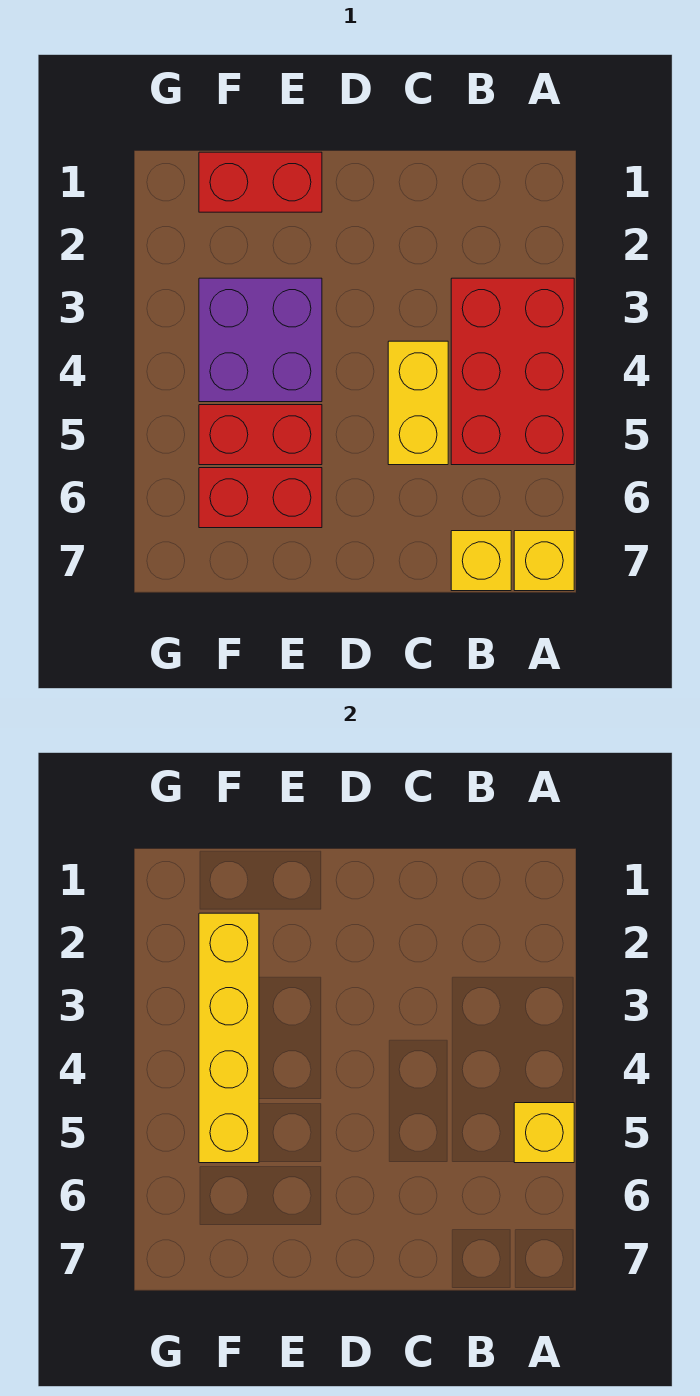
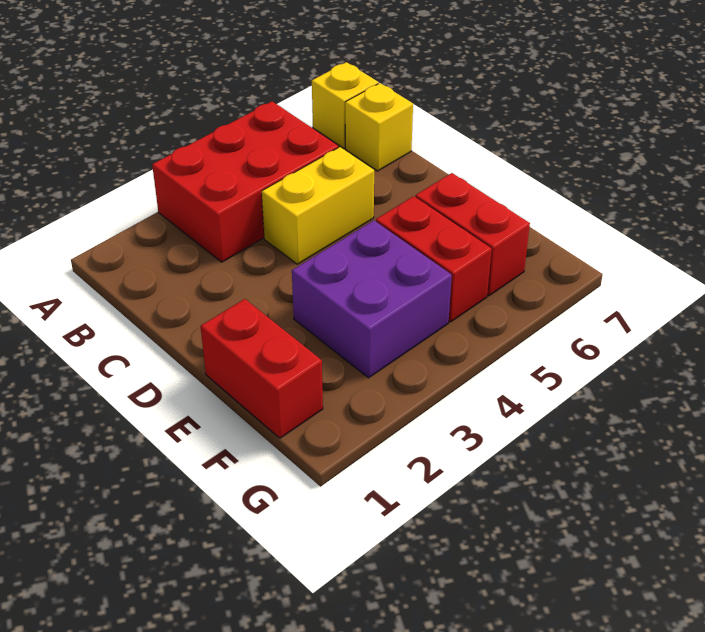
yellow brick A5 level 2 -> none
yellow brick F2:F5 level 2 -> none

